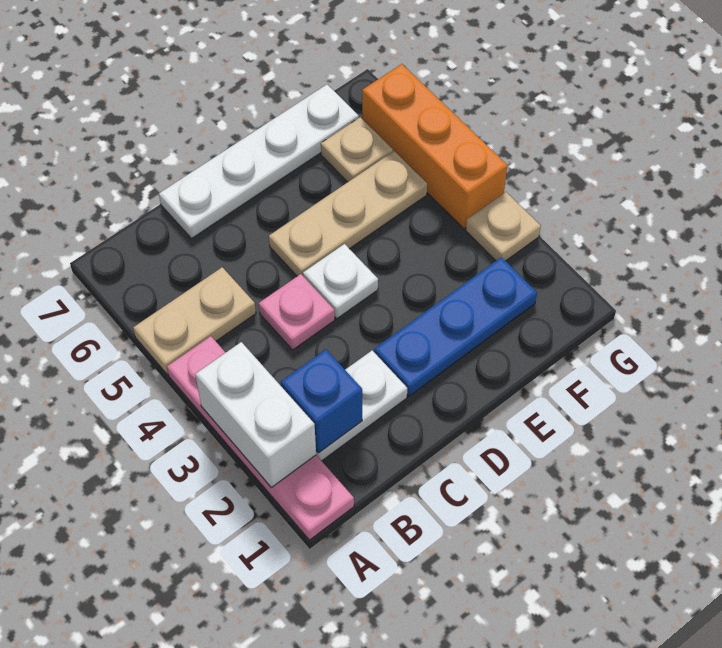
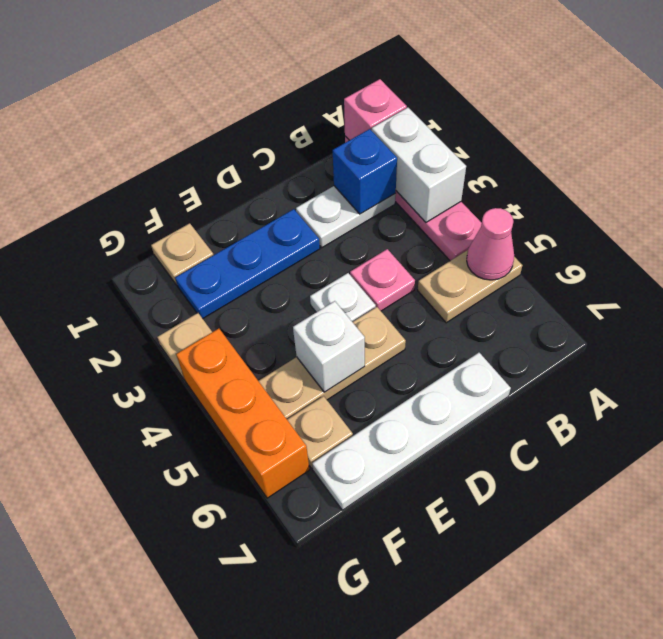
none -> pink brick A1 level 2
none -> pink cone A5 level 2
none -> white brick E5 level 2
none -> tan plate F1 level 1

